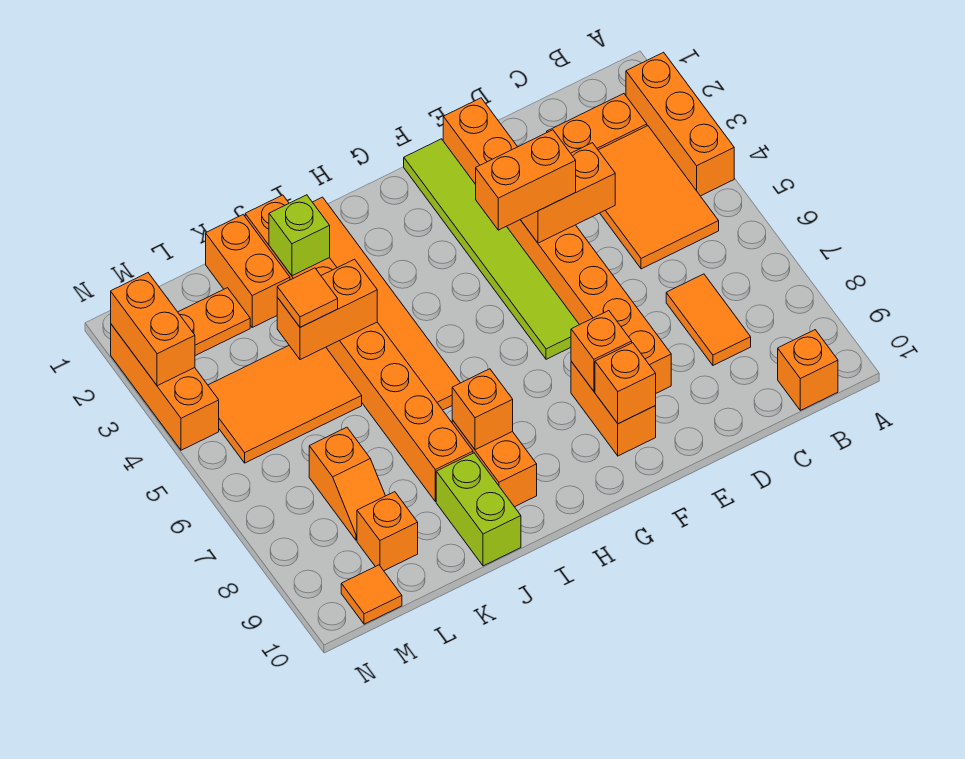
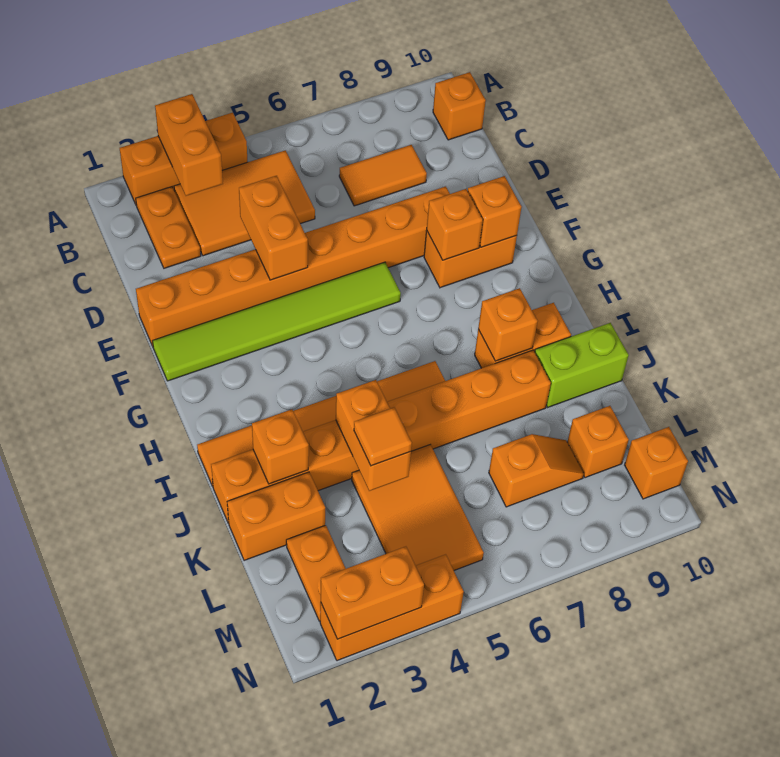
orange brick E4:F4 level 3 -> orange brick A3:B3 level 2
lime brick J2 level 2 -> orange brick J2 level 2
orange tile M10 level 1 -> orange brick M10 level 1

